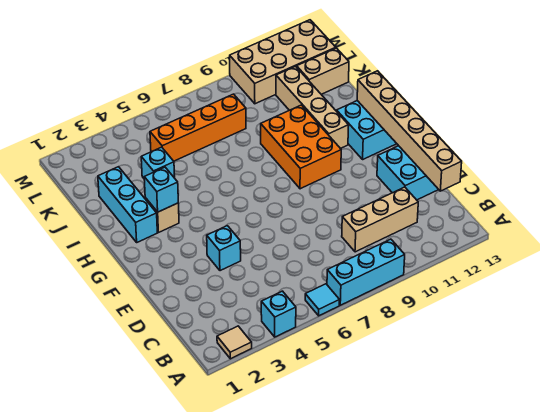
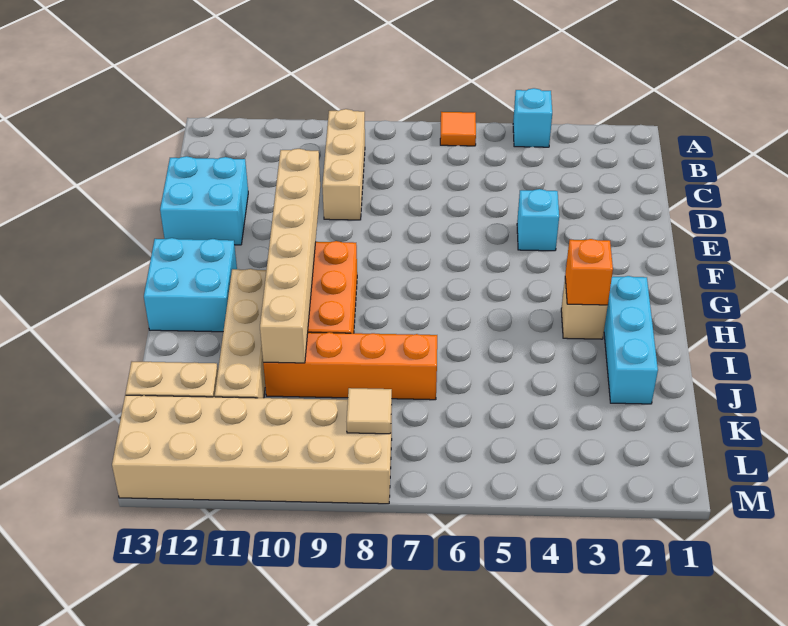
tan tile A2 level 1 -> tan tile L8 level 2
cyan tile A6 level 1 -> orange tile A6 level 1
cyan brick A7:A9 level 1 -> none
tan brick C9:C11 level 1 -> tan brick B9:D9 level 1
tan brick C13:H13 level 2 -> tan brick E10:J10 level 2
cyan brick H3 level 2 -> orange brick H3 level 2
cyan brick J4 level 1 -> none
orange brick K5:K8 level 1 -> orange brick J7:J10 level 1
tan brick L10:M13 level 1 -> tan brick L8:M13 level 1

